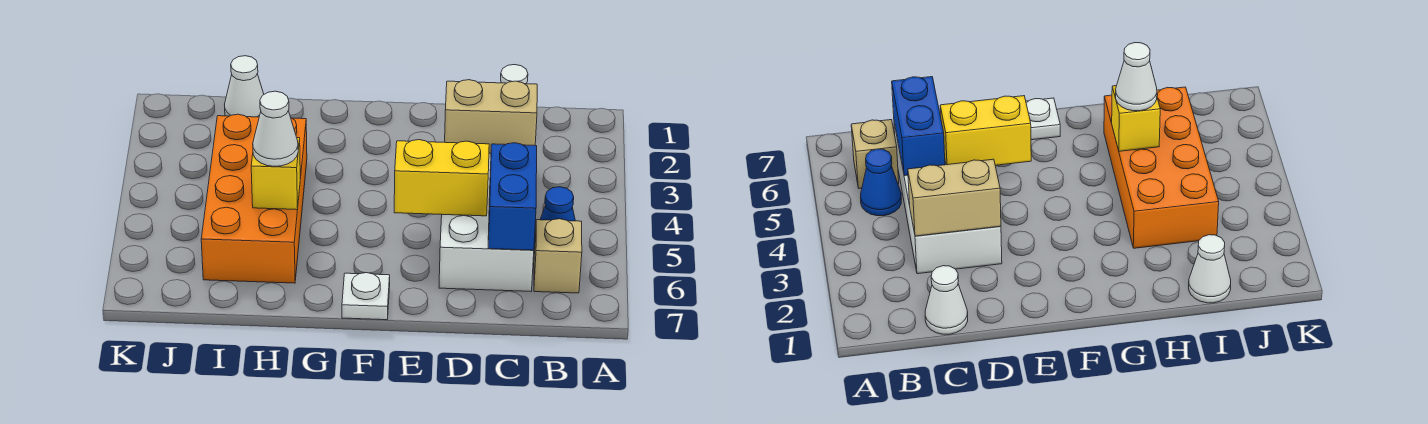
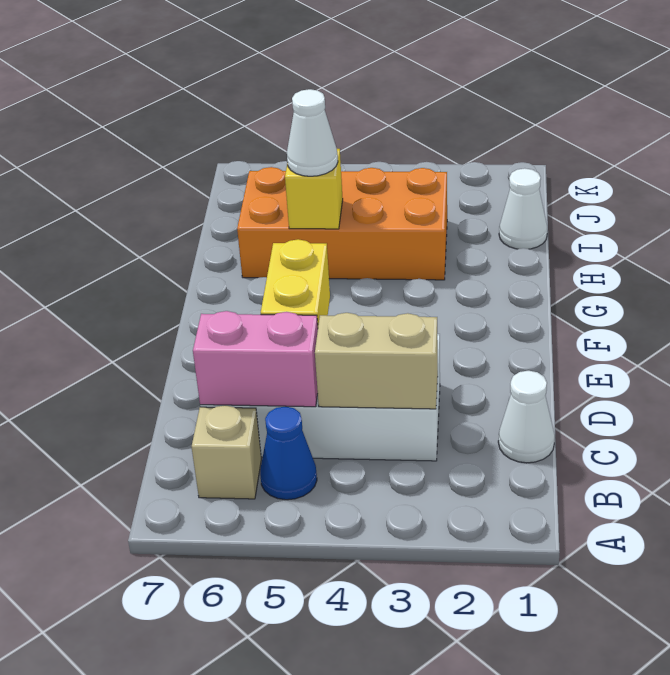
tan brick C3:D3 level 2 -> tan brick C3:C4 level 2
blue brick C5:C6 level 2 -> pink brick C5:C6 level 2
white plate F7 level 1 -> none

